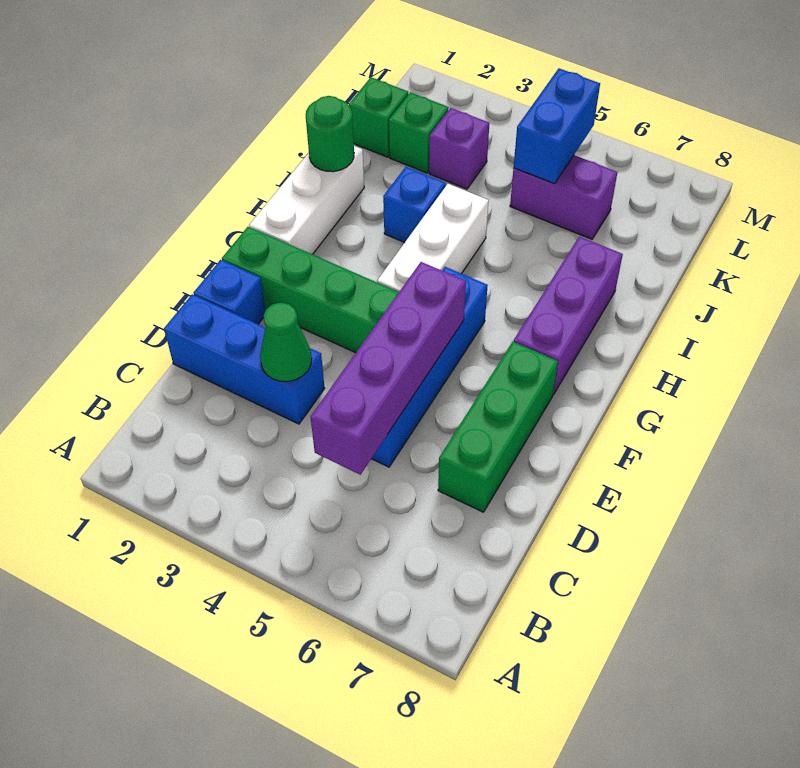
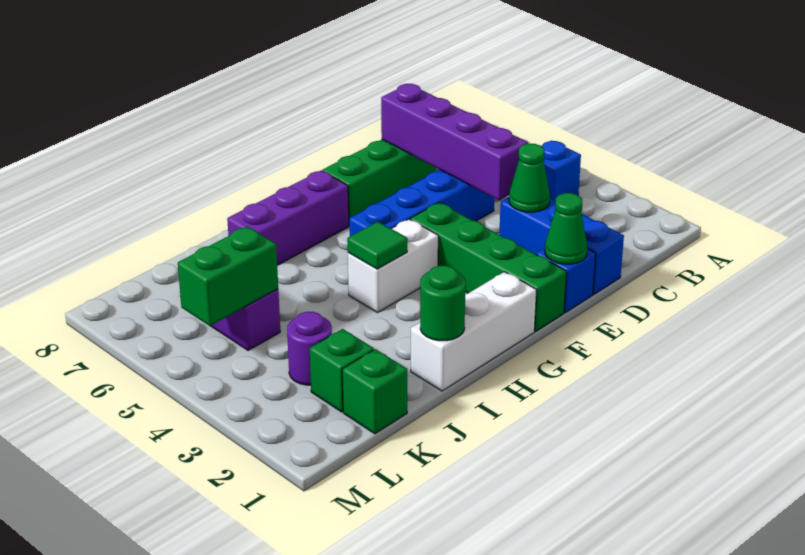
purple brick C5:F5 level 2 -> purple brick D4:D7 level 2
none -> green cone E1 level 2
white brick G4:I4 level 1 -> white brick G4:H4 level 1
none -> green tile H4 level 2
blue brick I3 level 1 -> blue brick B4 level 1
purple brick K3 level 1 -> purple round brick K3 level 1
blue brick K5:L5 level 2 -> green brick K5:L5 level 2

